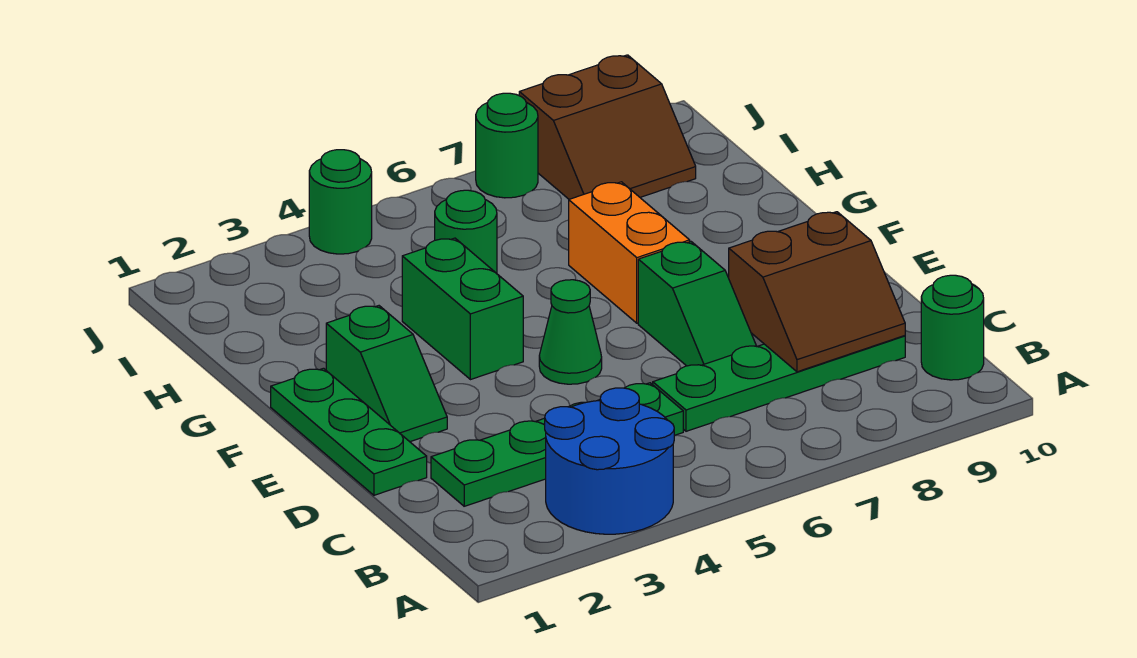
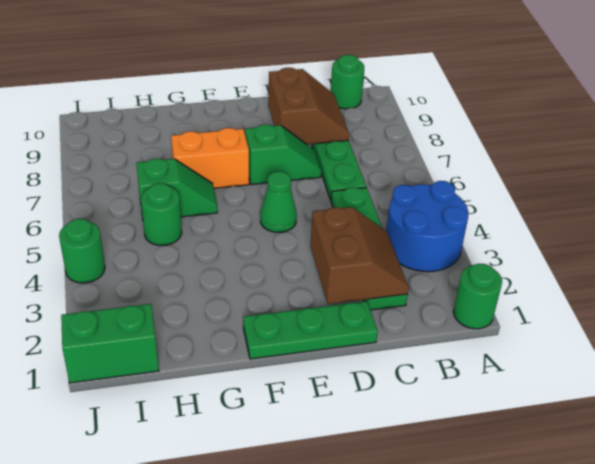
green slope E2:F2 level 1 top F -> green slope G6:H6 level 1 top H
green brick F4:G4 level 1 -> green brick I1:J1 level 1
brown slope I8:J9 level 1 top J -> brown slope C2:D3 level 2 top D
green round brick J7 level 1 -> green round brick A1 level 1

